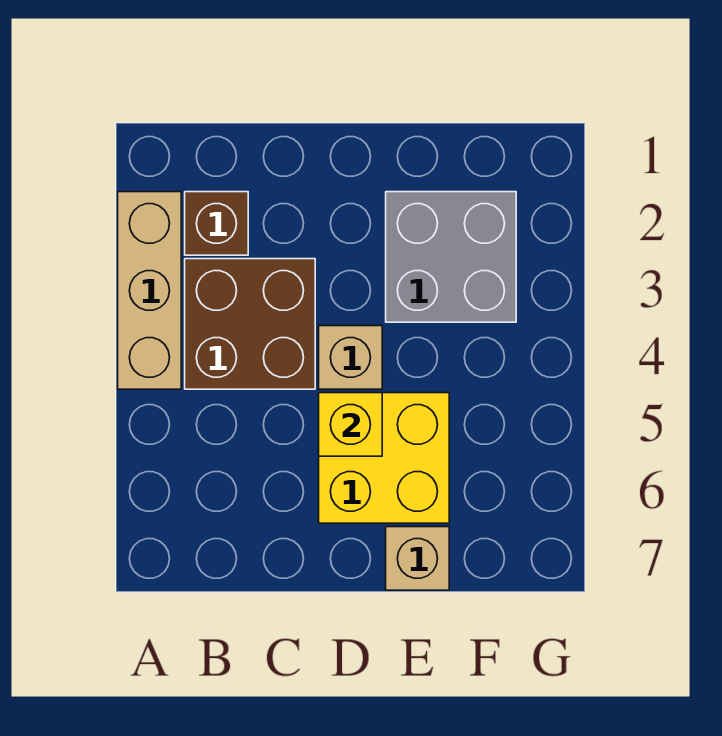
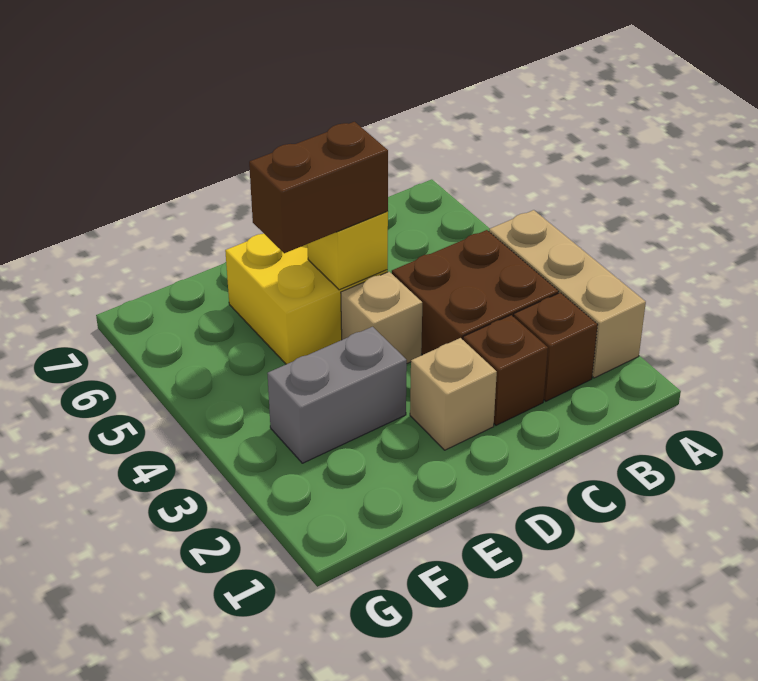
none -> brown brick C2 level 1
none -> brown brick D5:E5 level 3
grey brick E2:F3 level 1 -> grey brick E3:F3 level 1
tan brick E7 level 1 -> tan brick D2 level 1

